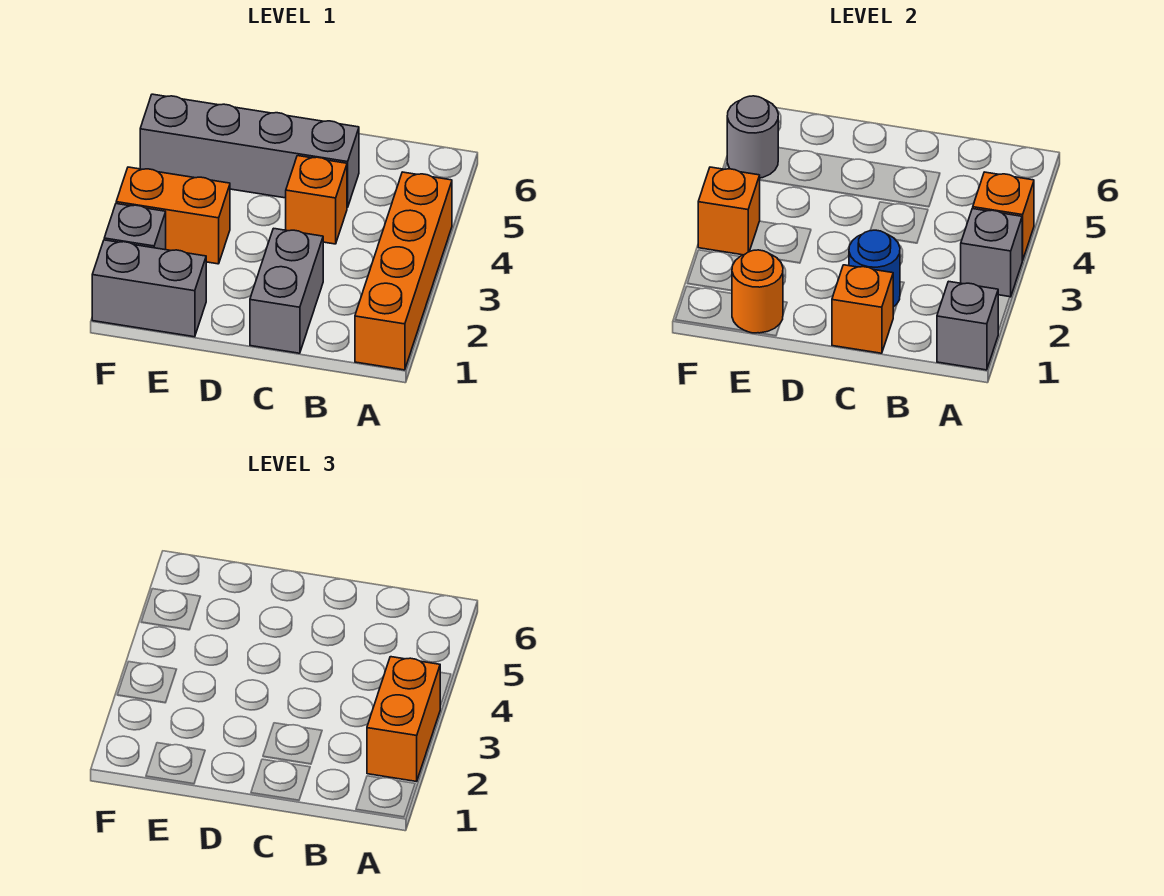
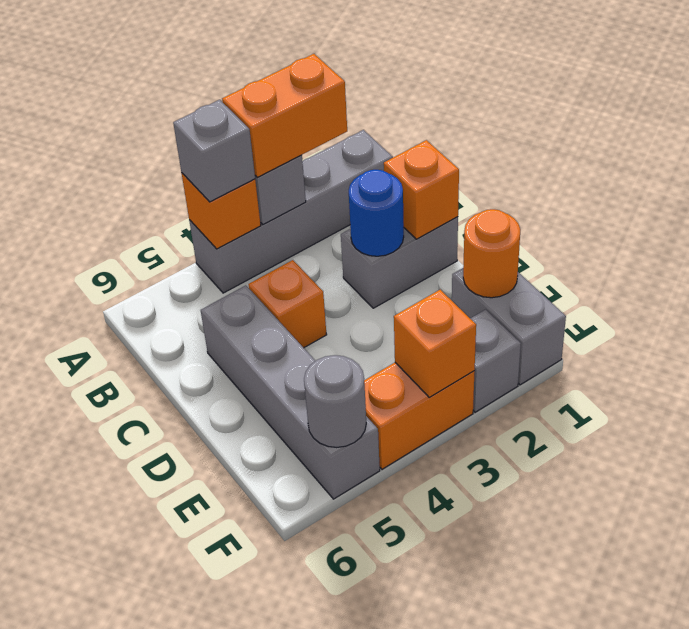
orange brick A1:A4 level 1 -> grey brick A1:A4 level 1
grey brick A1 level 2 -> grey brick A4 level 3
orange brick E3:F3 level 1 -> orange brick F3:F4 level 1

